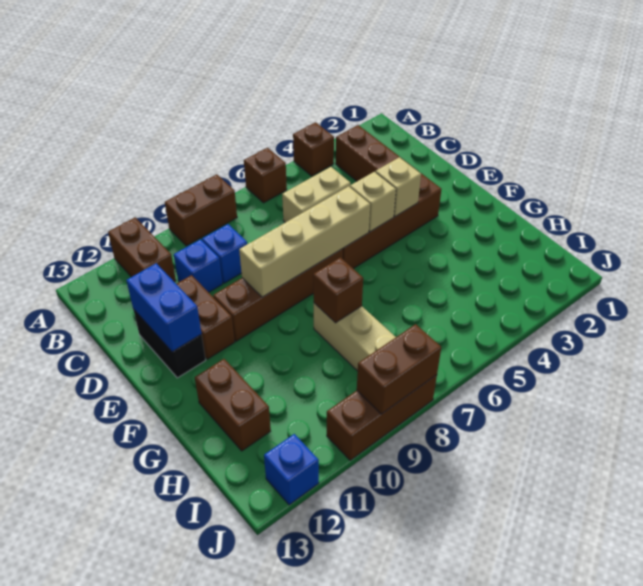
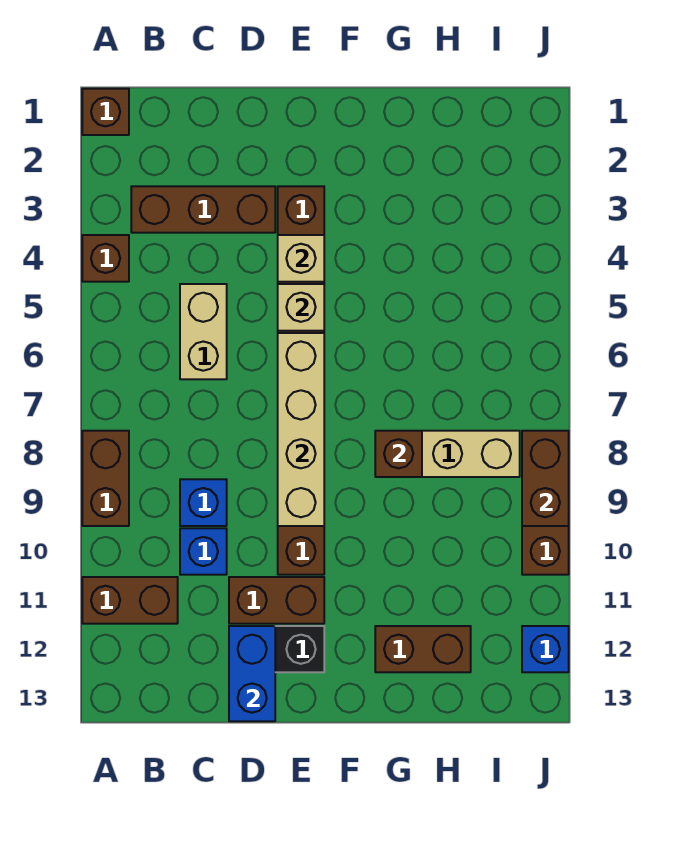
brown brick A6 level 1 -> brown brick A1 level 1
blue brick D12:E12 level 2 -> blue brick D12:D13 level 2

